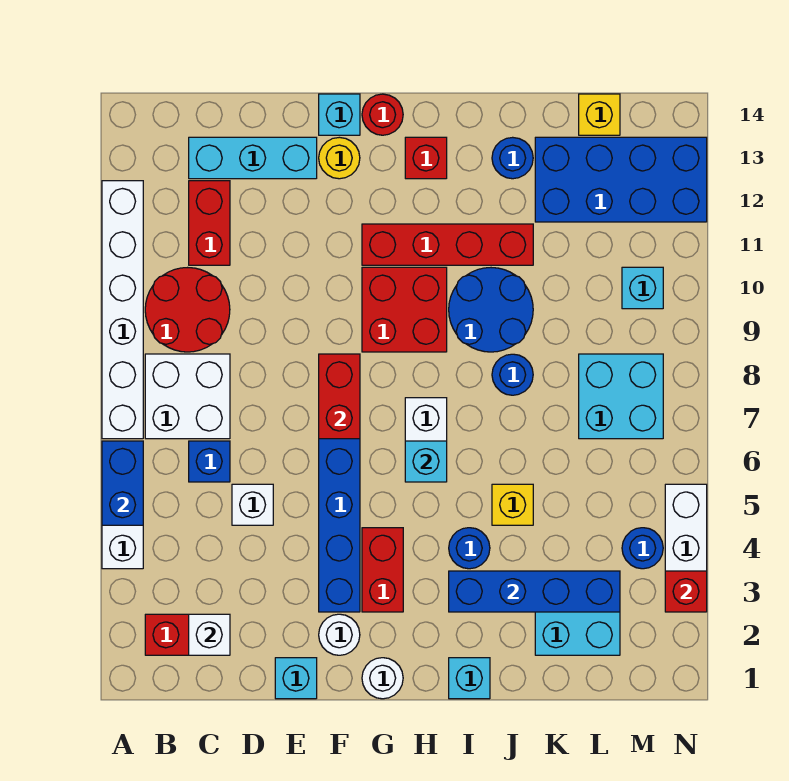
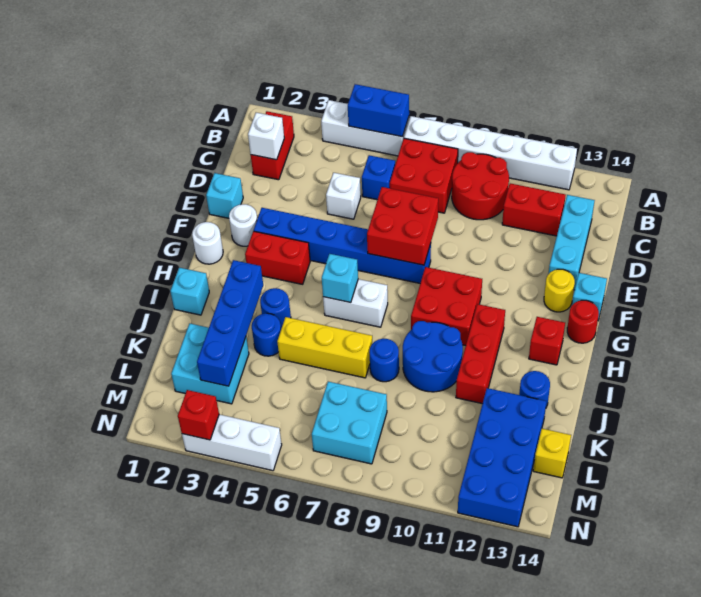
white brick B7:C8 level 1 -> red brick B7:C8 level 1
red brick F7:F8 level 2 -> red brick E7:F8 level 2
red brick G11:J11 level 1 -> red brick H11:J11 level 1
yellow brick J5 level 1 -> yellow brick J5:J7 level 1
blue round brick M4 level 1 -> blue round brick J4 level 1
cyan brick M10 level 1 -> none

